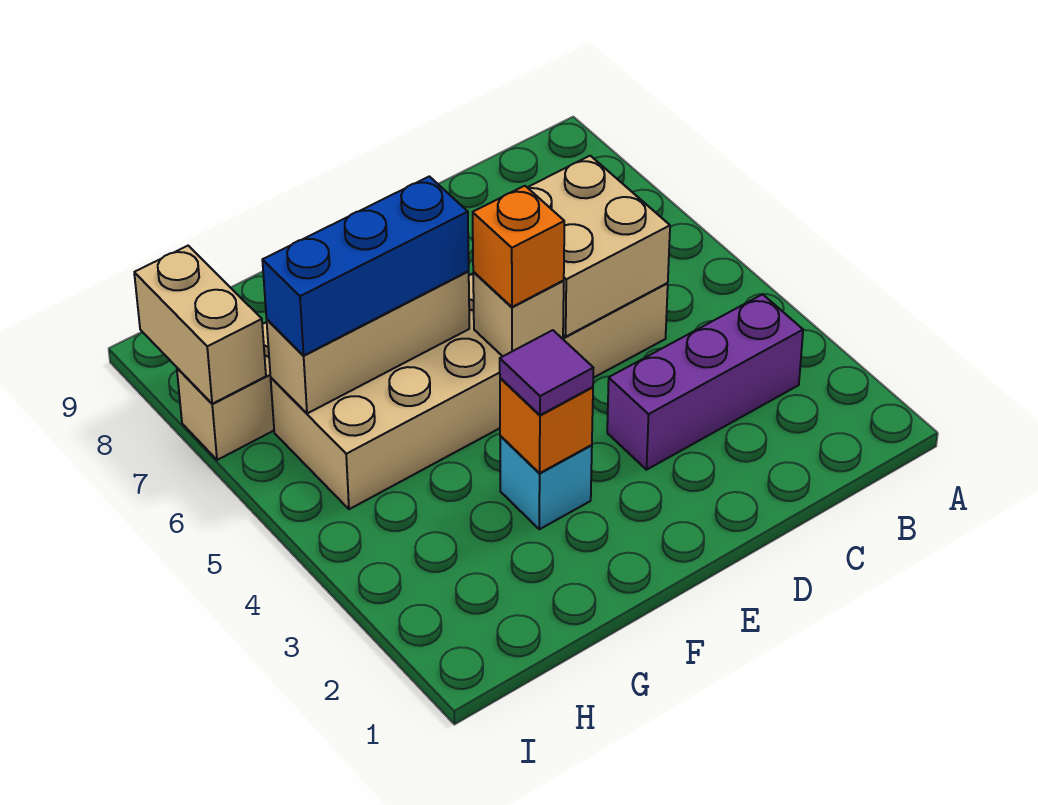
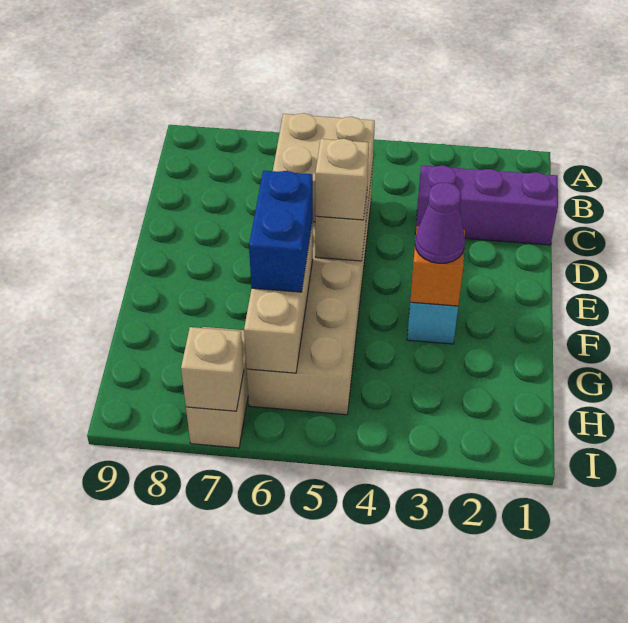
purple brick B3:D3 level 1 -> purple brick C1:C3 level 1
orange brick E5 level 3 -> tan brick E5 level 3
purple tile F3 level 3 -> purple cone F3 level 3
blue brick F6:H6 level 3 -> blue brick F6:G6 level 3
tan brick I7:I8 level 2 -> tan brick I7 level 2

